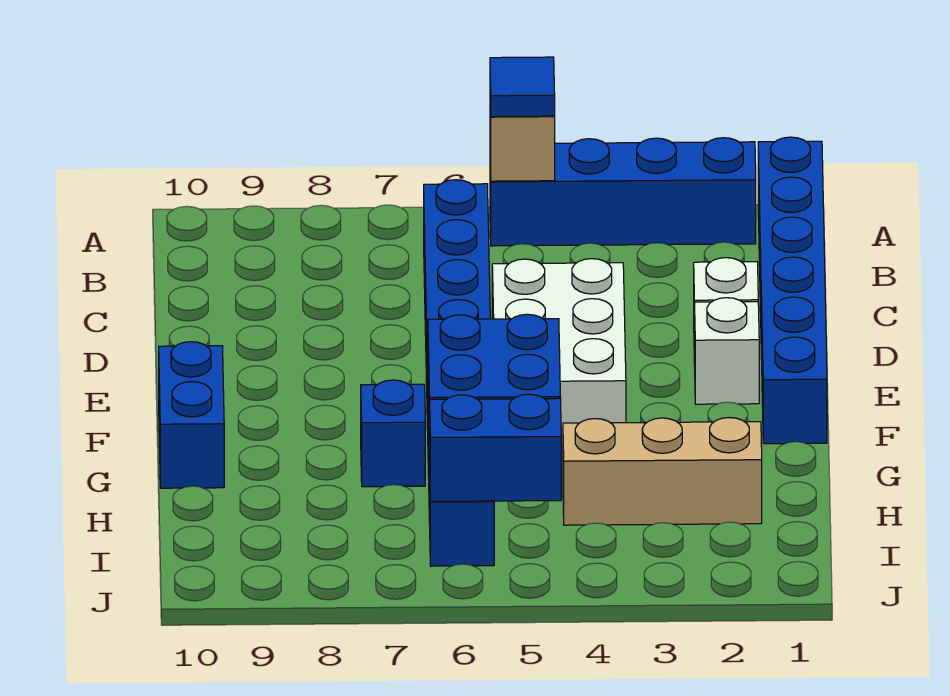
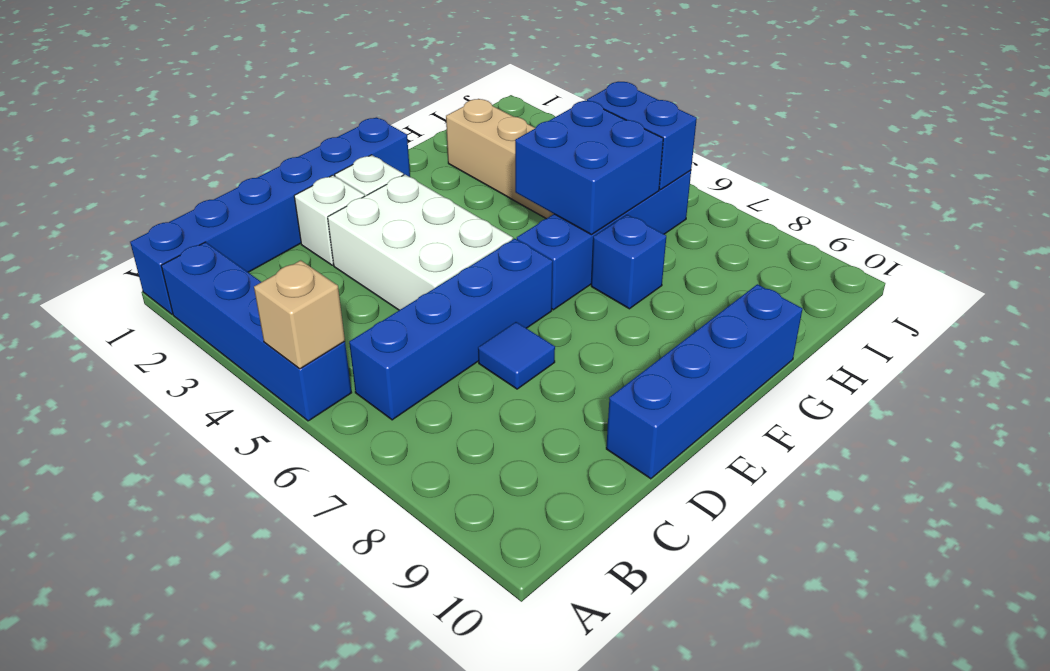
blue tile A5 level 3 -> blue tile D7 level 1
white brick D4:F5 level 1 -> white brick D3:E5 level 1
blue brick F10:G10 level 1 -> blue brick D10:G10 level 1

